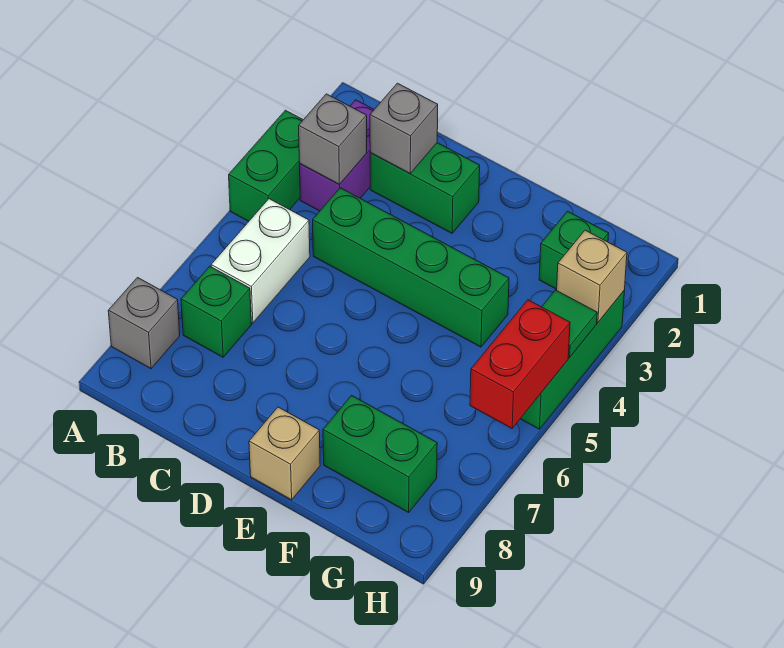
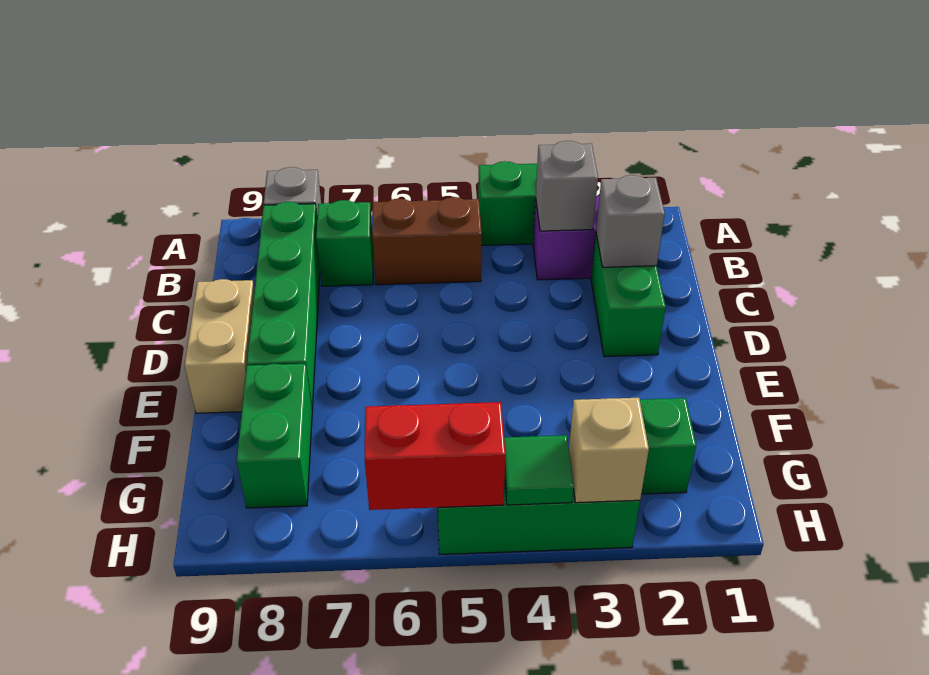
white brick B5:B6 level 1 -> brown brick B5:B6 level 1
green brick C4:F4 level 1 -> green brick B8:E8 level 1
tan brick E9 level 1 -> tan brick D9:E9 level 1

